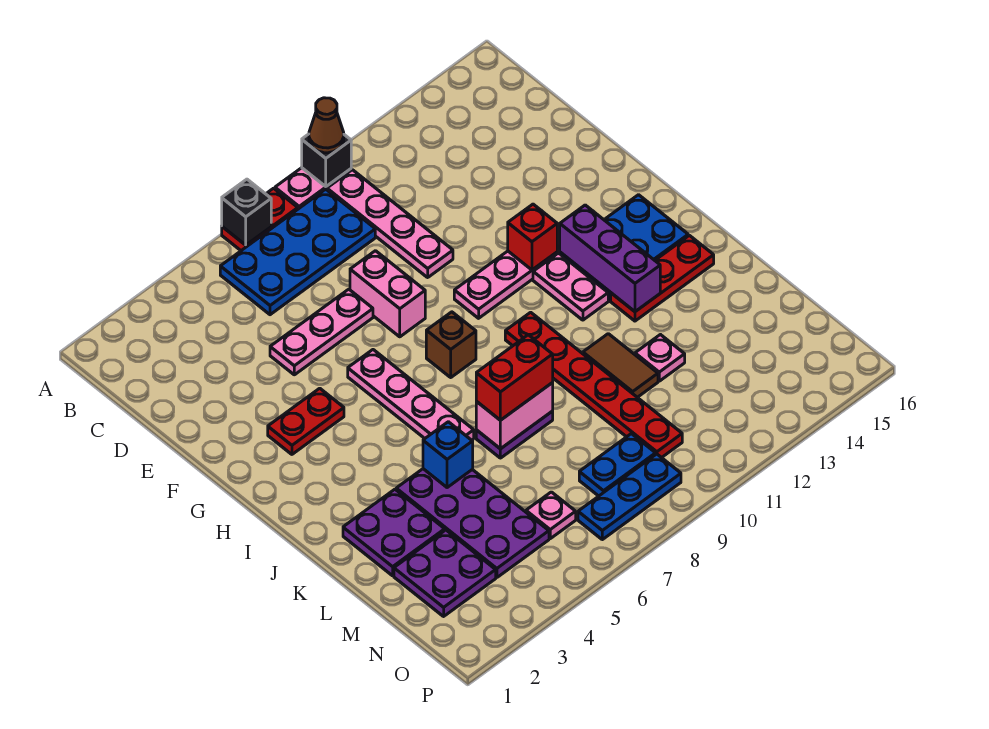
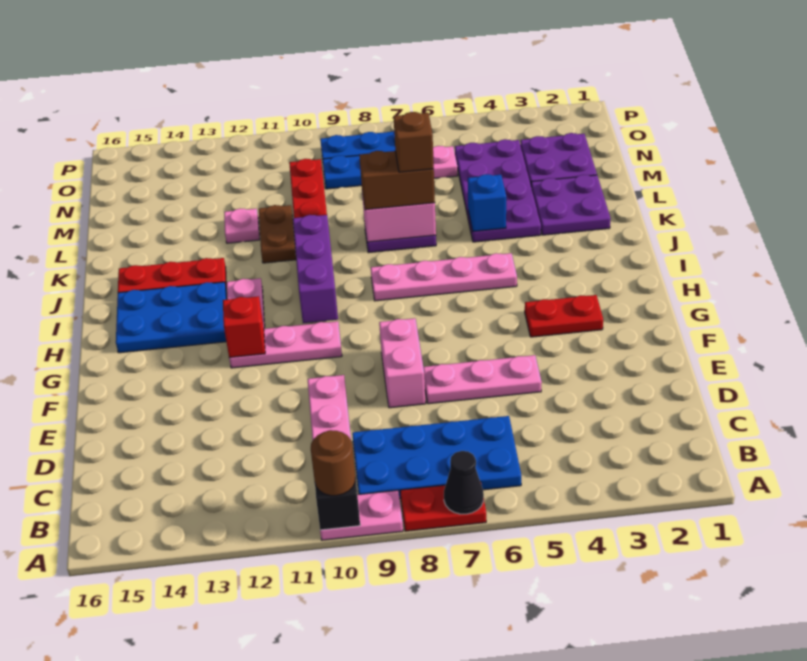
black brick A7 level 2 -> black cone A7 level 2
brown cone A10 level 3 -> brown round brick A10 level 3
pink plate G6:J6 level 1 -> pink plate I5:I8 level 1
brown brick H8 level 1 -> brown brick K7 level 4
purple brick H13:J13 level 2 -> purple brick H10:J10 level 2
red brick K7:K8 level 3 -> brown brick K7:K8 level 3
brown tile K11:L11 level 1 -> brown plate K11:L11 level 1

